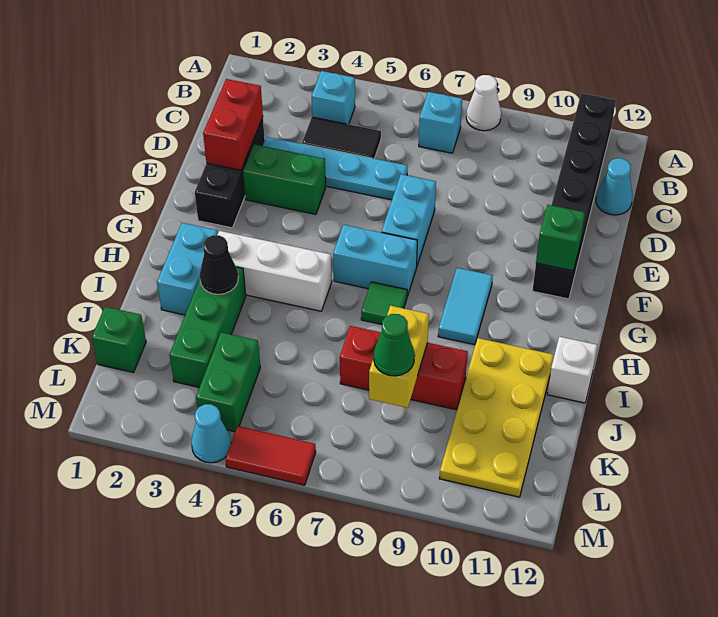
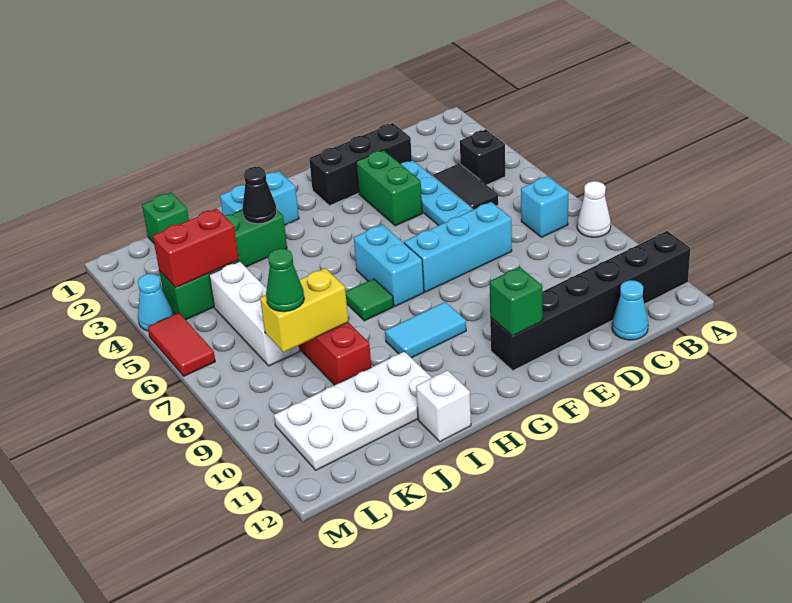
cyan brick B4 level 1 -> black brick B4 level 1
red brick D2:E2 level 2 -> red brick K4:L4 level 2
cyan brick E7:F7 level 1 -> cyan brick D7:F7 level 1
white brick H3:H5 level 1 -> white brick K5:K7 level 1
yellow plate I10:L11 level 1 -> white plate I10:L11 level 1

